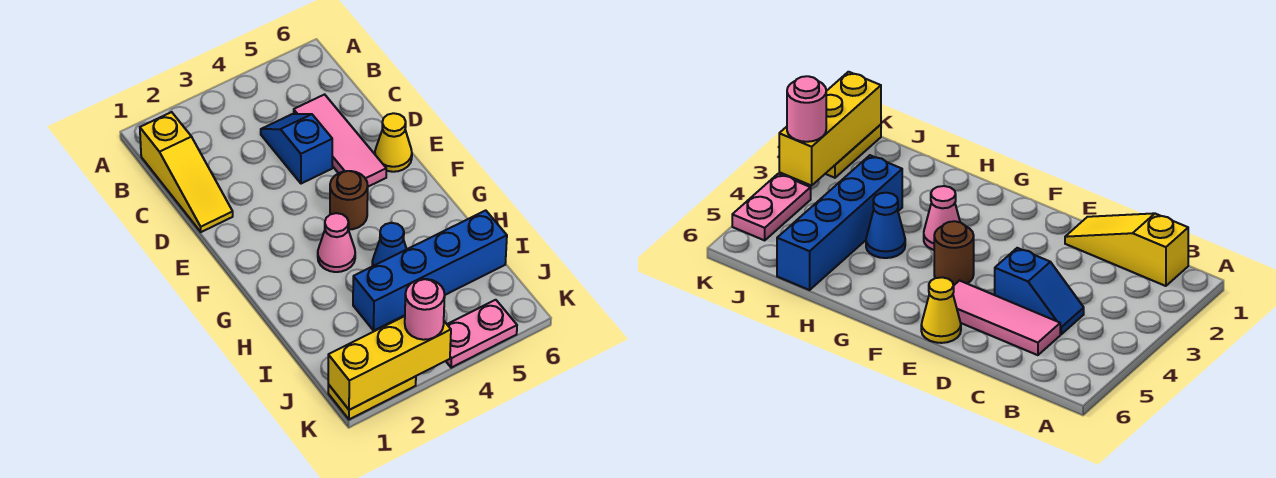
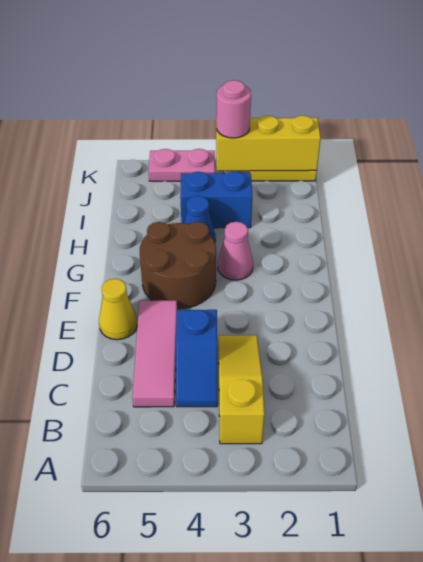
yellow slope B1:D1 level 1 top B -> yellow slope B3:D3 level 1 top B
brown round brick F4 level 1 -> brown round brick F4:G5 level 1
blue brick I3:I6 level 1 -> blue brick I3:I4 level 1

